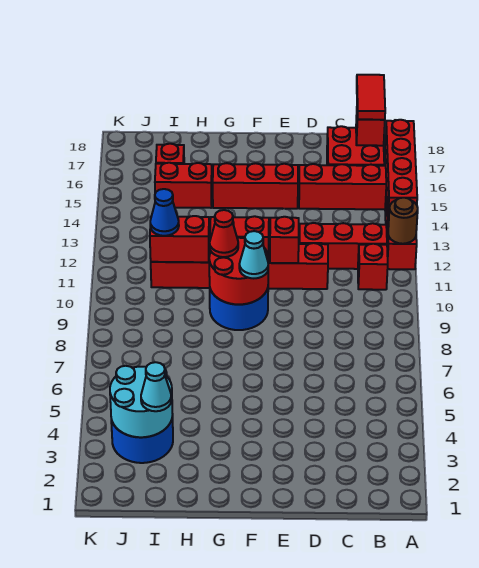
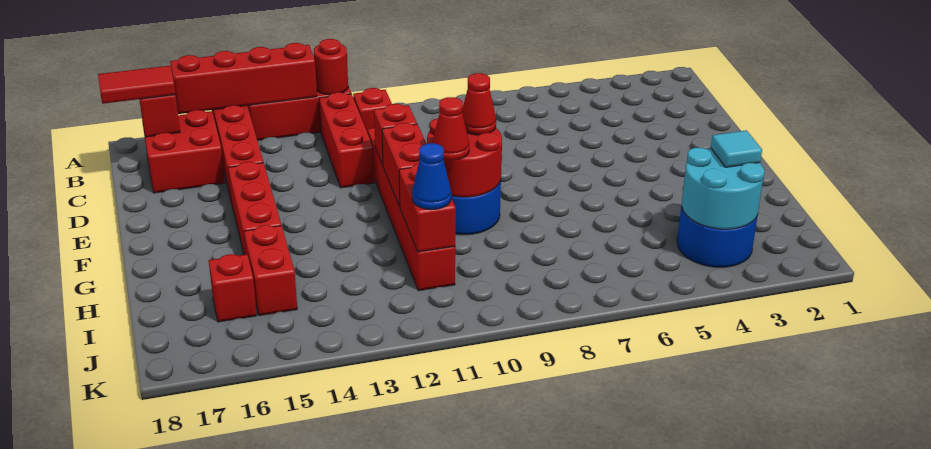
brown round brick A12 level 2 -> red round brick A12 level 2
cyan cone F9 level 3 -> red cone F9 level 3
cyan cone I3 level 3 -> cyan tile I3 level 3

